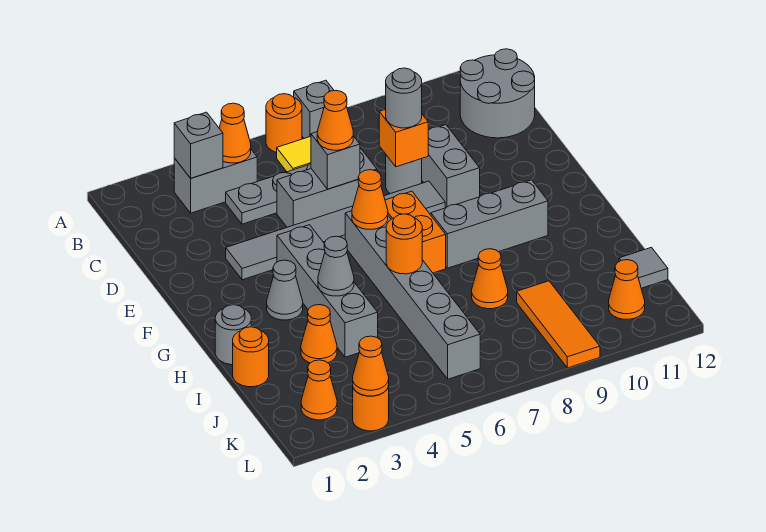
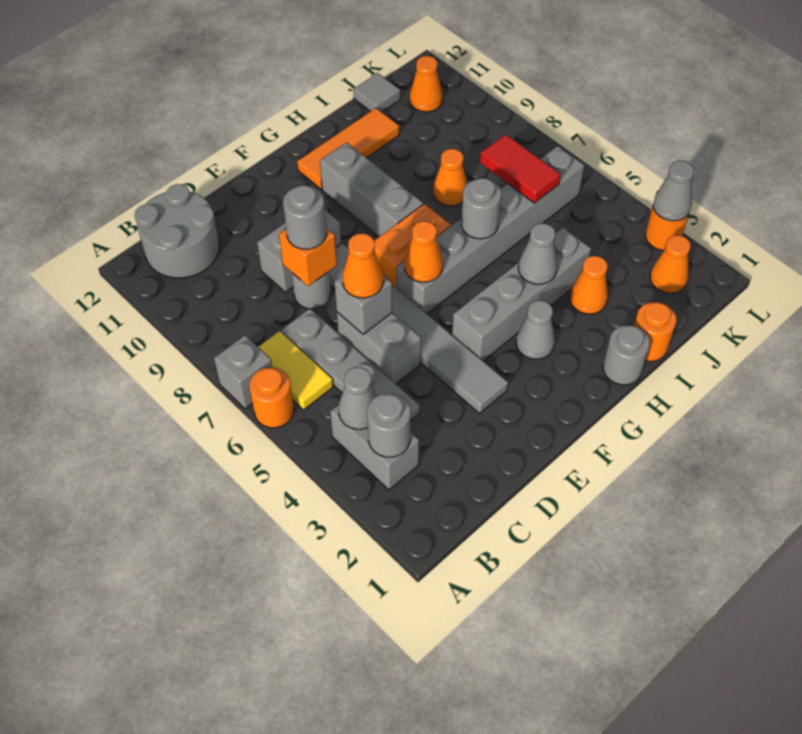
grey brick B3 level 2 -> grey round brick B3 level 2
orange cone B4 level 2 -> grey cone B4 level 2
orange round brick H6 level 2 -> grey round brick H6 level 2
none -> red tile J6:J7 level 2
orange tile J9:L9 level 1 -> orange tile G11:I11 level 1
orange cone L3 level 2 -> grey cone L3 level 2

